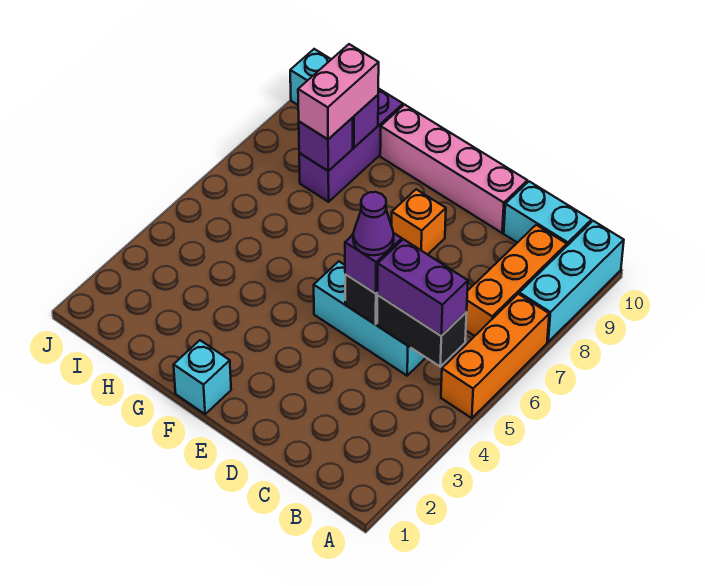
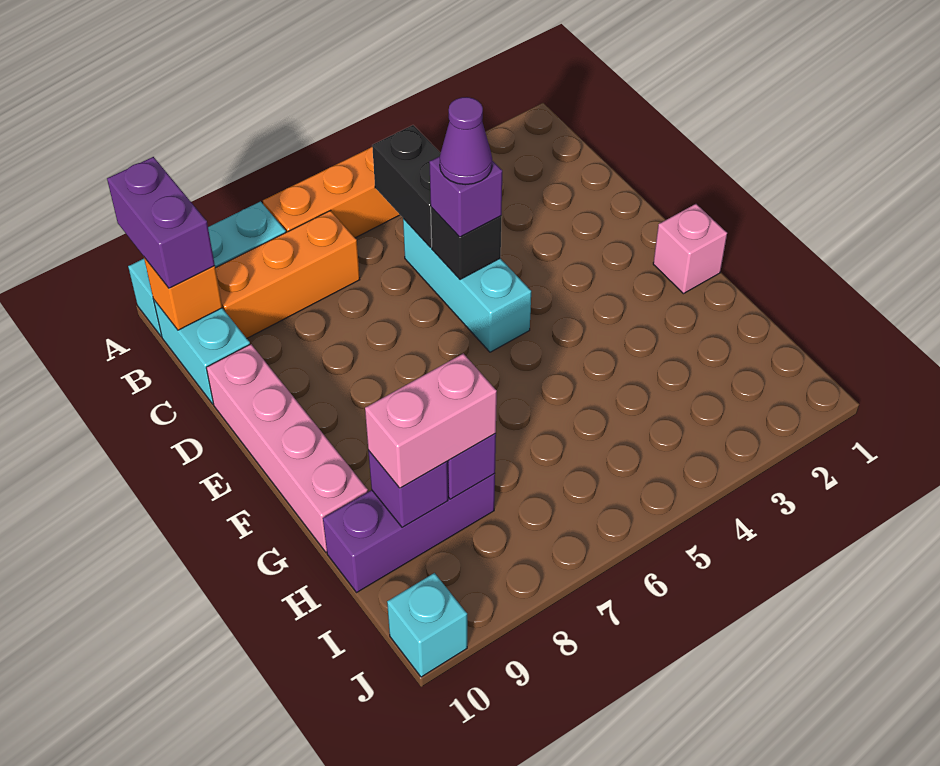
purple brick B5:C5 level 3 -> purple brick A10:B10 level 3
orange brick E8 level 1 -> orange brick B10 level 2
cyan brick F1 level 1 -> pink brick F1 level 1

